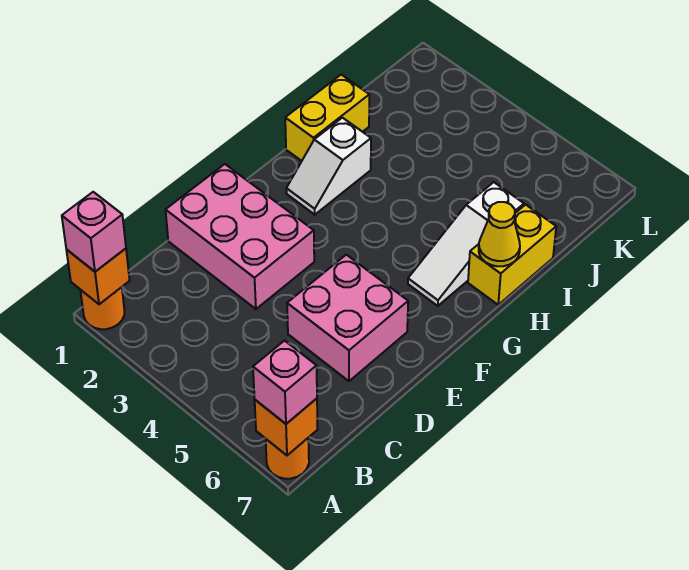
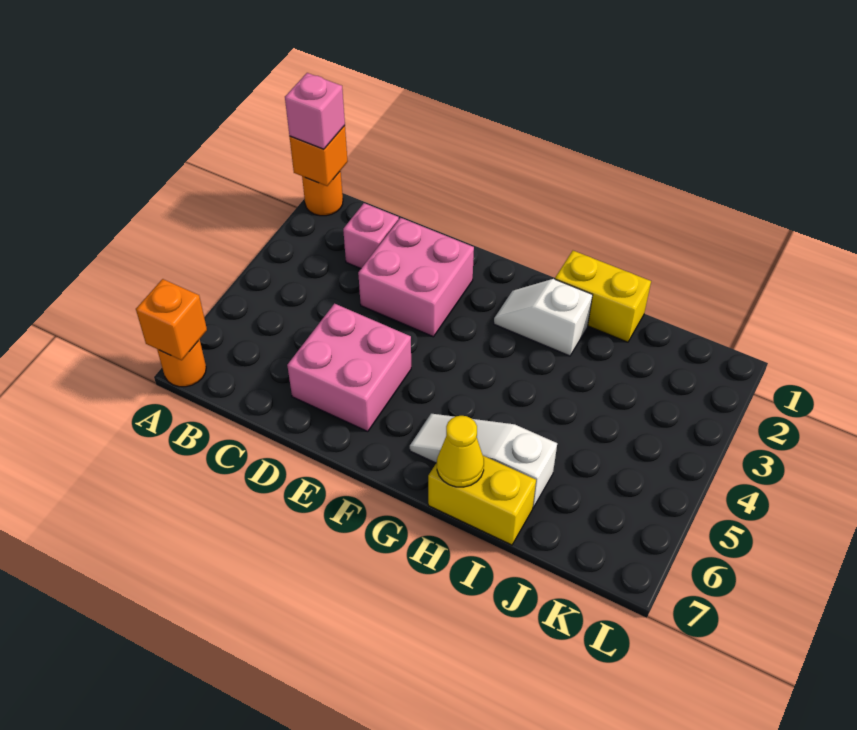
pink brick A7 level 3 -> pink brick C2 level 1
pink brick D1:E3 level 1 -> pink brick D2:E3 level 1

